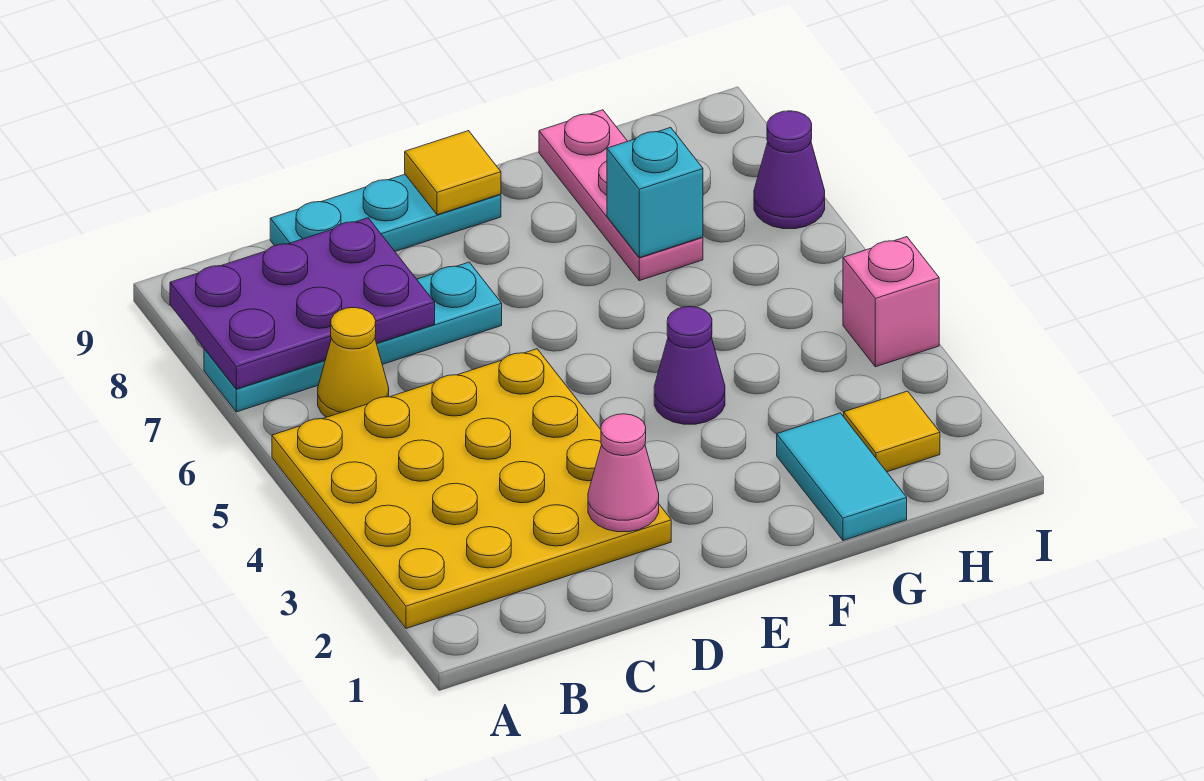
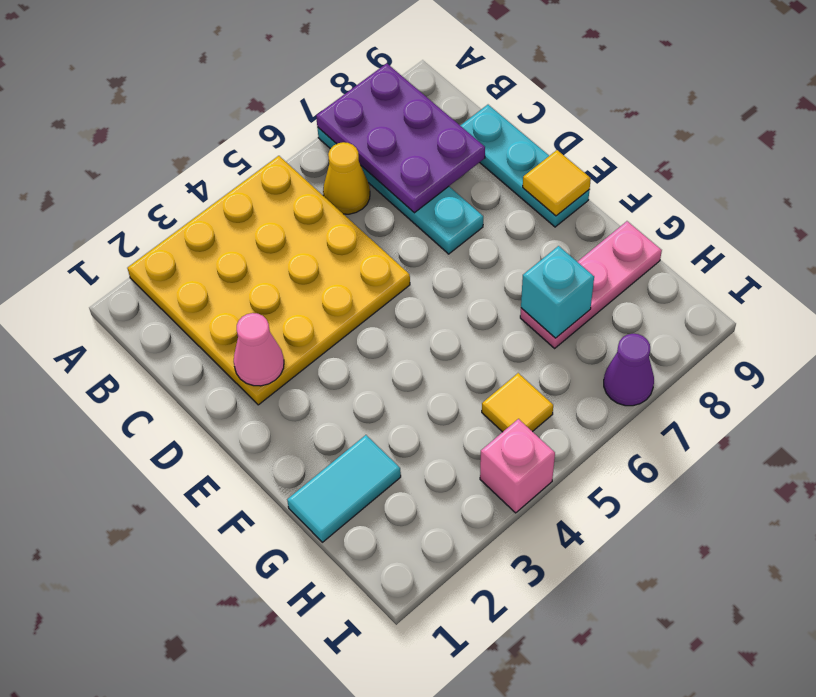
purple cone F4 level 1 -> none
yellow tile H2 level 1 -> yellow tile H5 level 1

